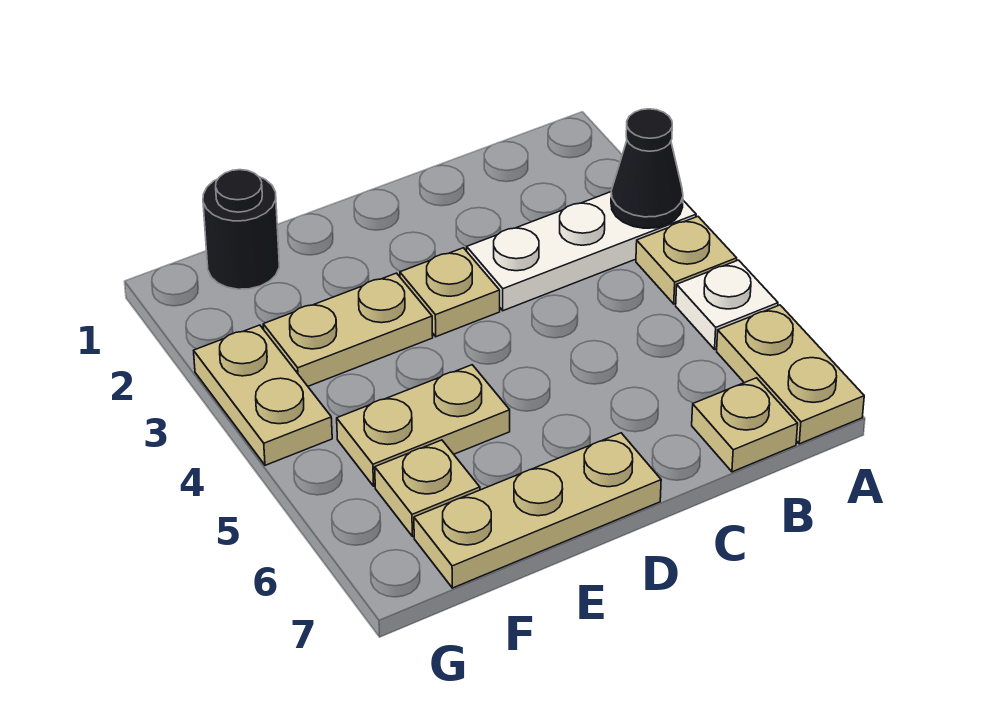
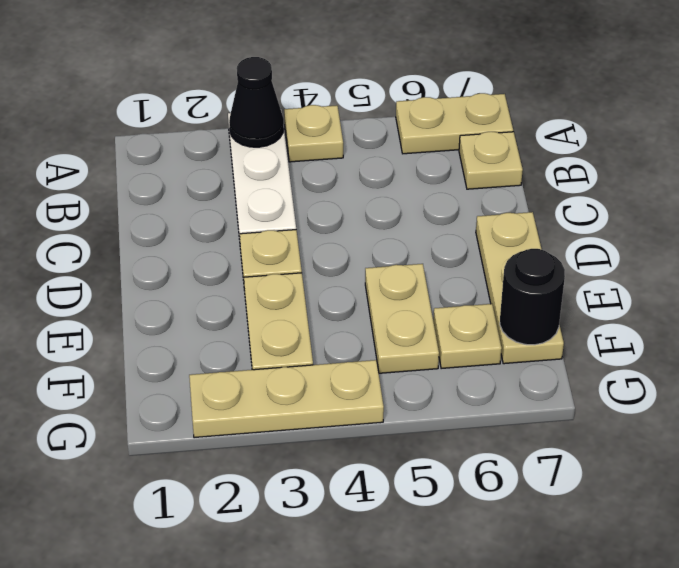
white plate A5 level 1 -> none
black round brick F1 level 1 -> black round brick F7 level 2
tan plate G3:G4 level 1 -> tan plate G2:G4 level 1

